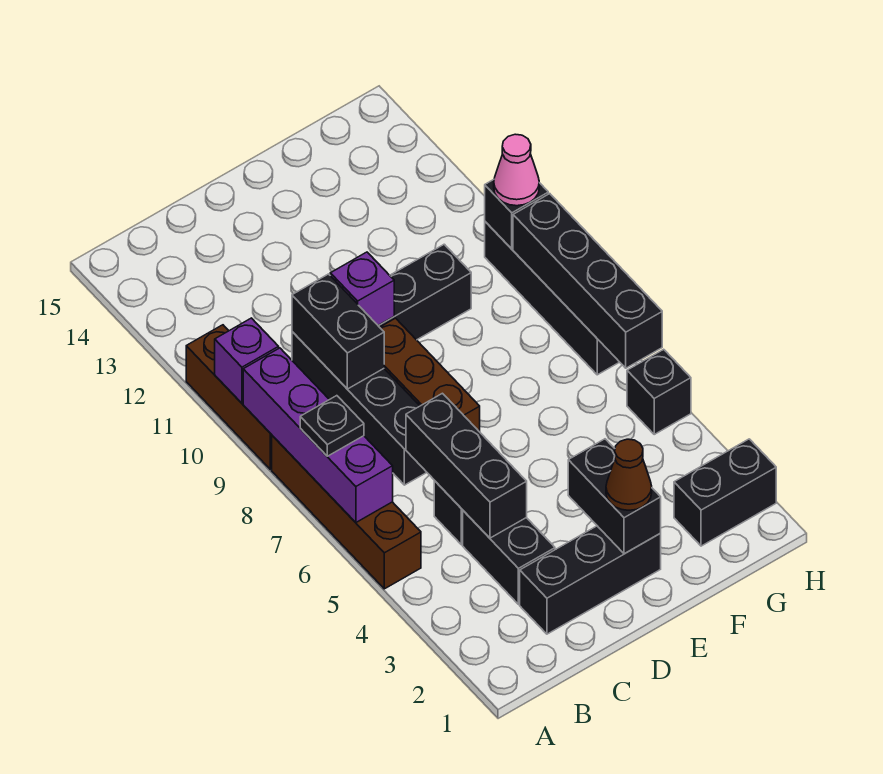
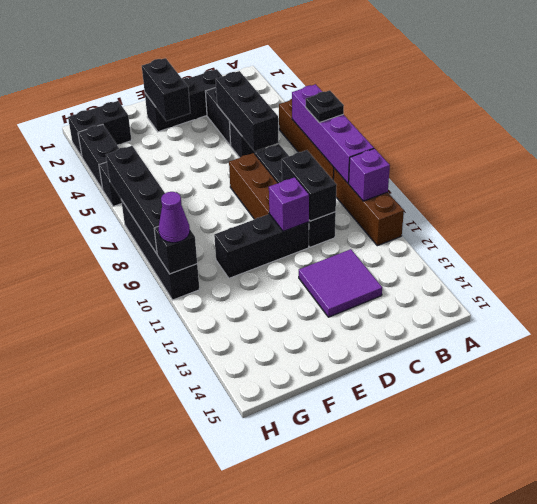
none -> purple tile C12:D13 level 1
brown cone E2 level 3 -> none
none -> black brick H3:H4 level 1
pink cone H10 level 3 -> purple cone H10 level 3

